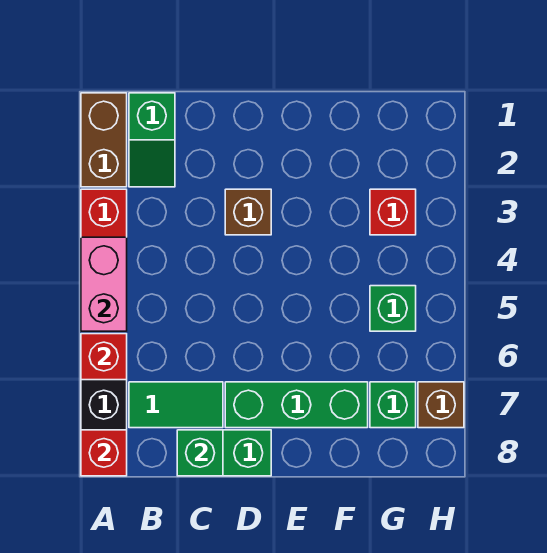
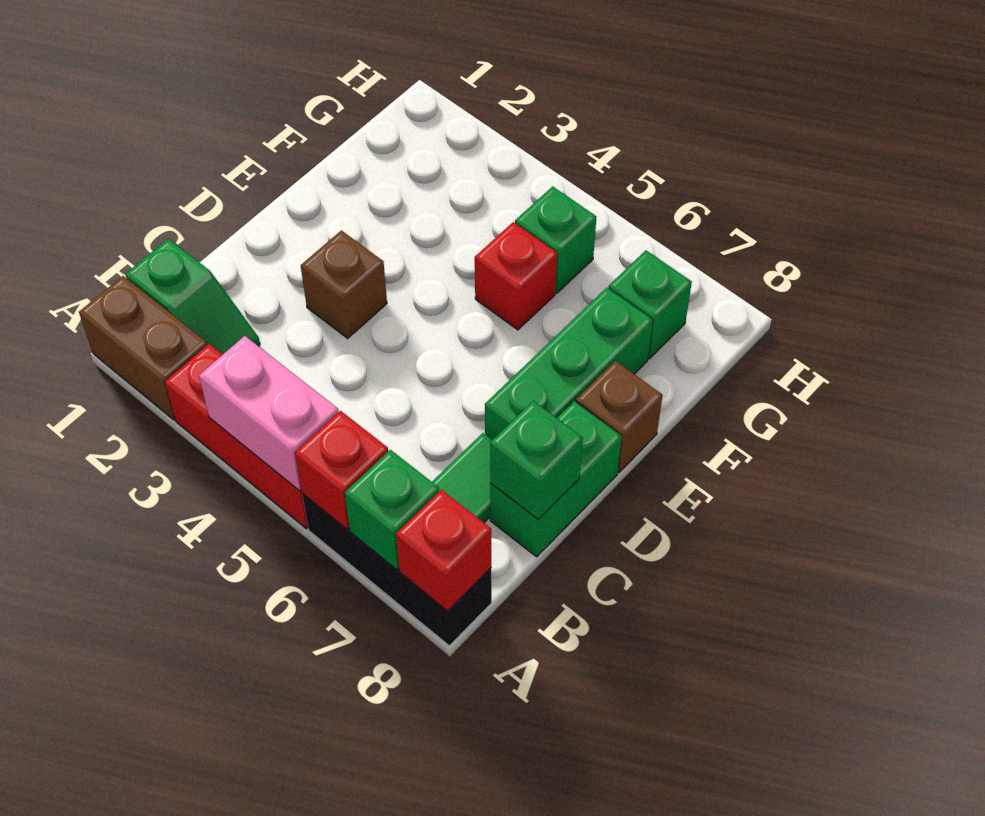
none -> green brick A7 level 2
red brick G3 level 1 -> red brick F5 level 1
brown brick H7 level 1 -> brown brick E8 level 1

